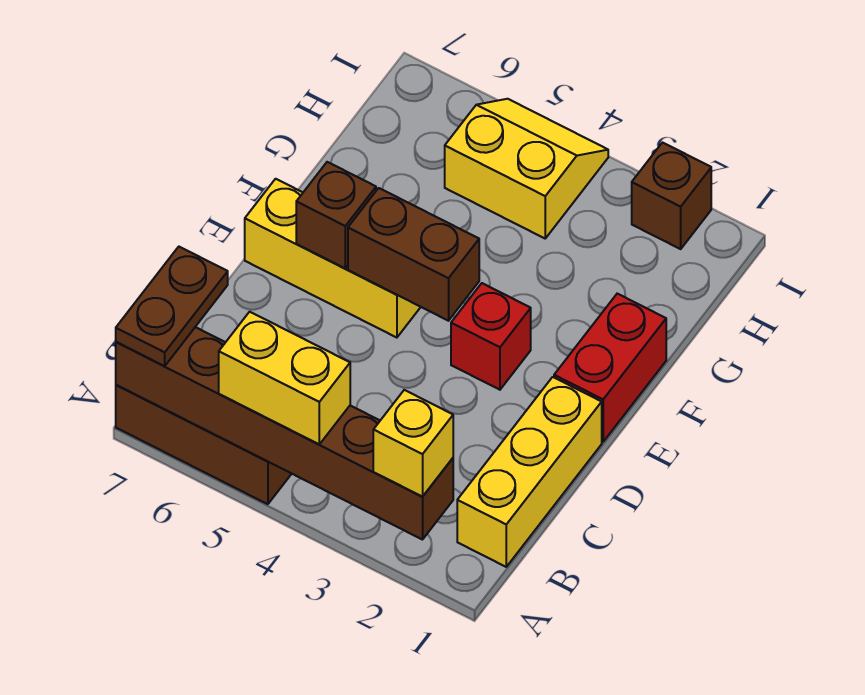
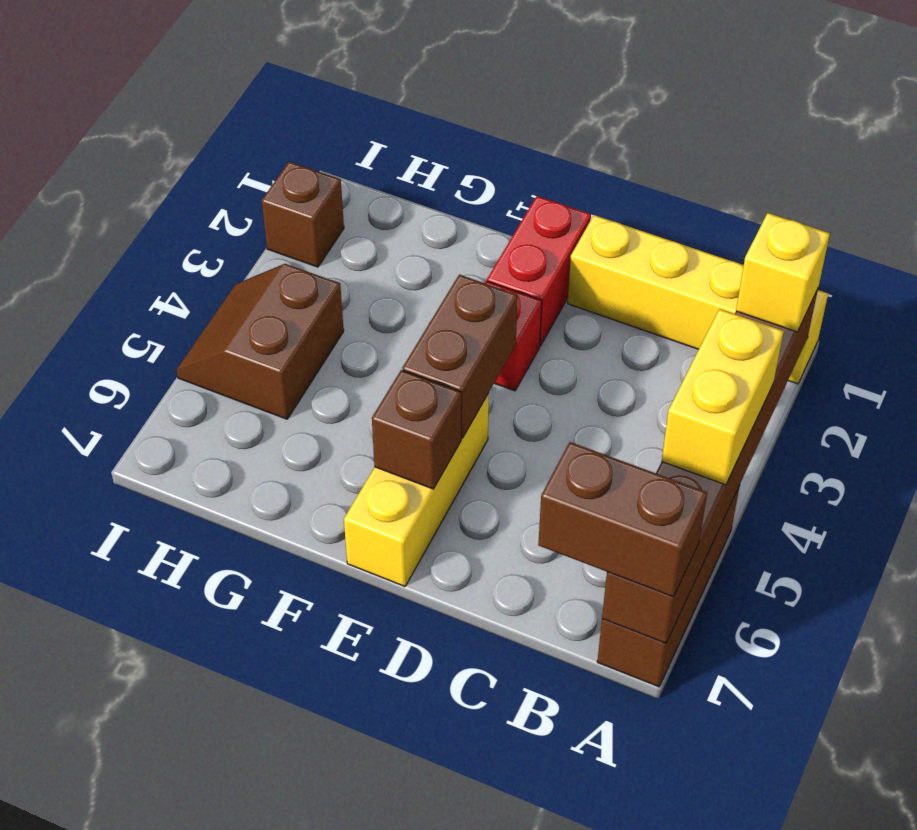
brown plate A7:B7 level 3 -> brown brick A7:B7 level 3
yellow brick B1:D1 level 1 -> yellow brick A1:D1 level 1
red brick E1:F1 level 1 -> red brick E1:E2 level 1
yellow slope H4:I5 level 1 top H -> brown slope H4:I5 level 1 top H

